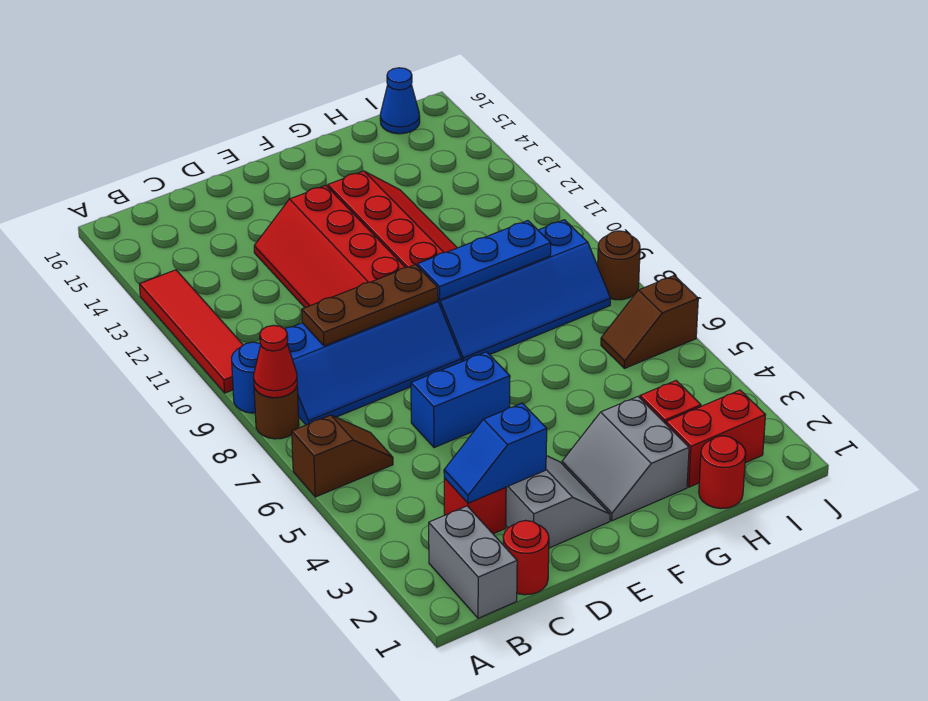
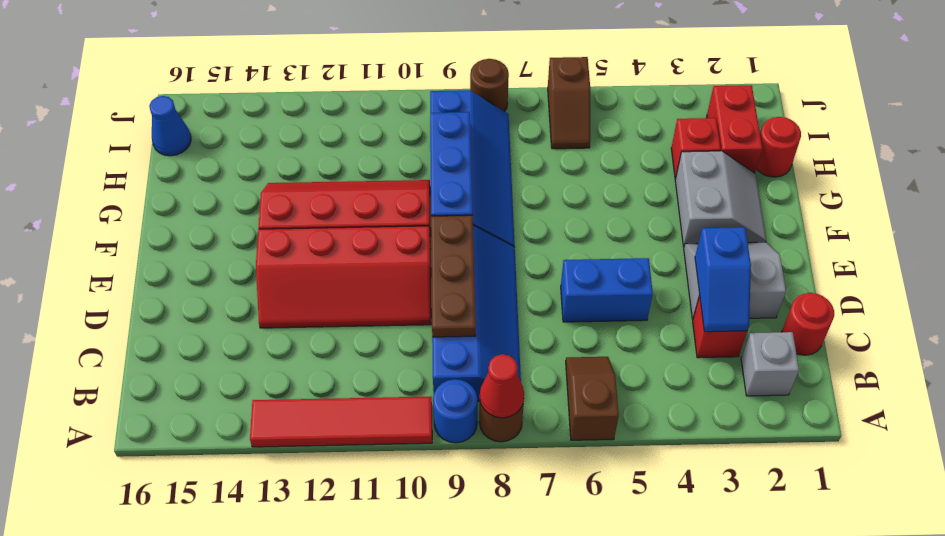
grey brick B1:B2 level 1 -> grey brick B2 level 1
blue brick D6:E6 level 1 -> blue brick D5:D6 level 1
grey slope F2:G3 level 1 top G -> grey slope F2:G3 level 1 top 3

